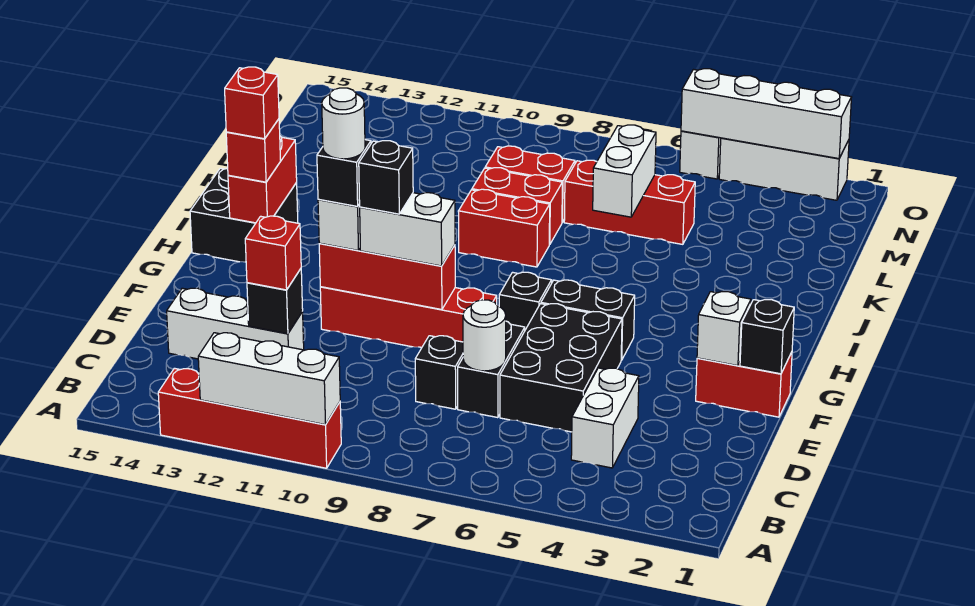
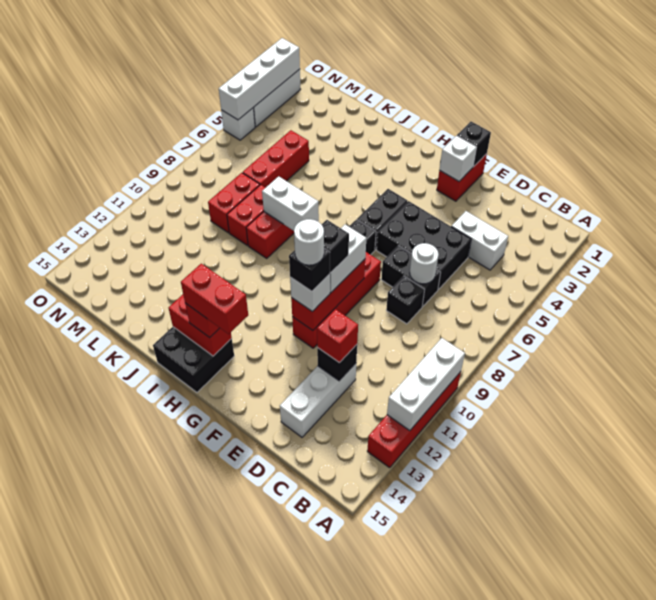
red brick H14 level 4 -> red brick G14:H14 level 4
white brick K6:L6 level 2 -> white brick I8:J8 level 2

